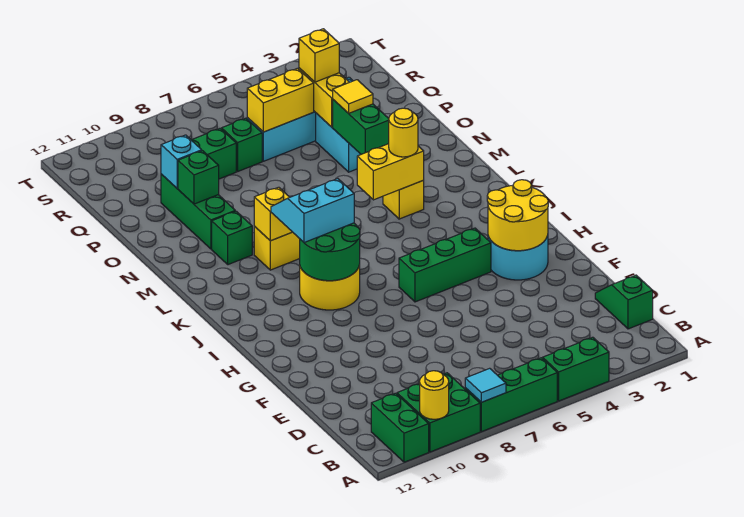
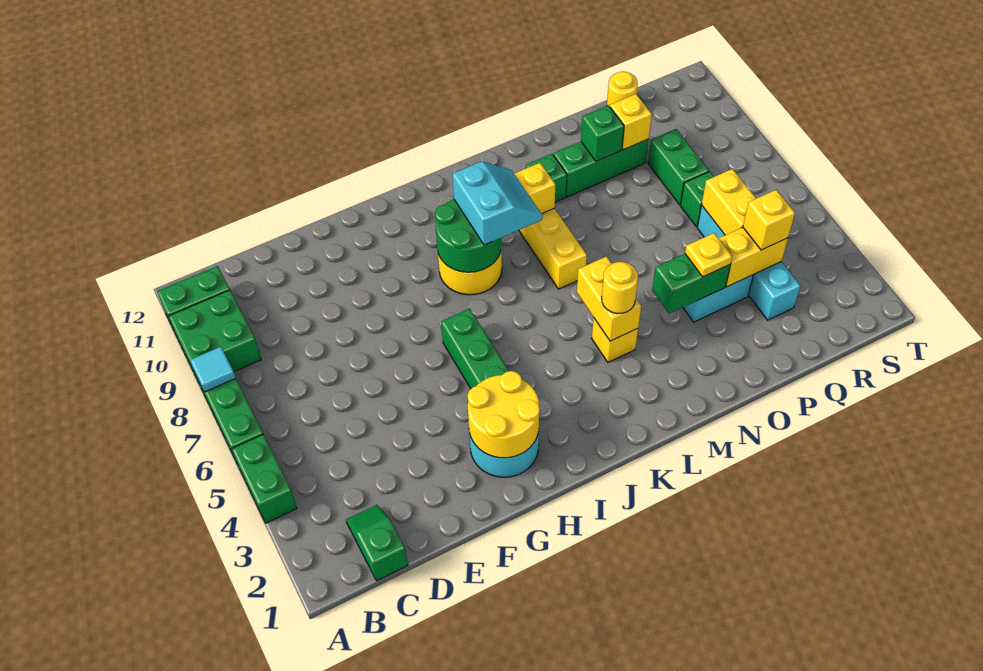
yellow round brick A10 level 2 -> yellow round brick Q12 level 1
green slope C1:D1 level 1 top C -> green slope C1:C2 level 1 top 1
yellow tile O4 level 3 -> yellow plate O4 level 3
cyan brick P10 level 2 -> yellow brick P10 level 2

